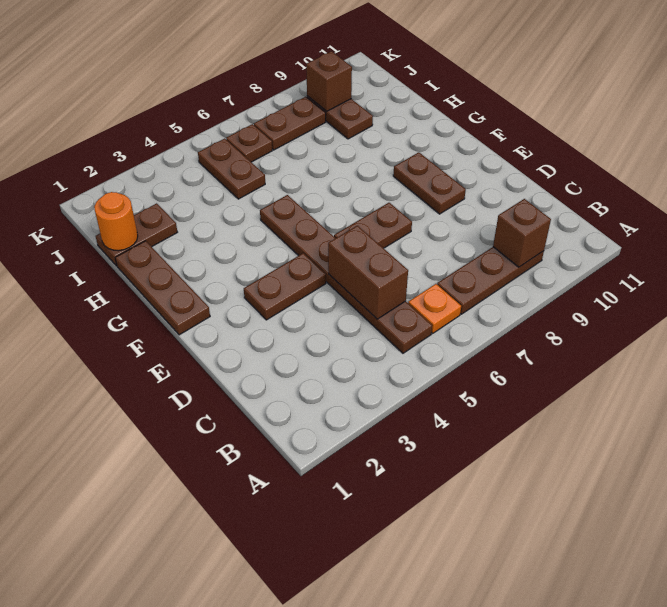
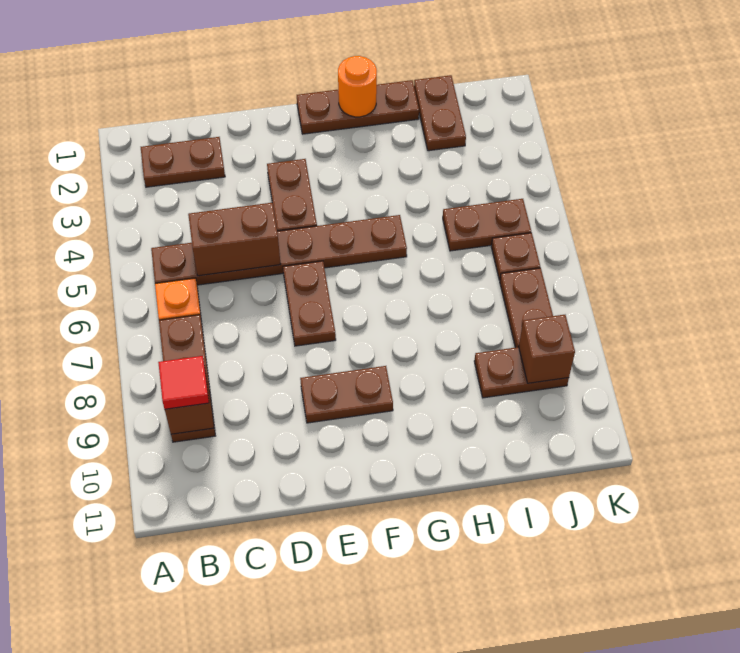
none -> brown plate B2:C2 level 1
none -> red tile B9 level 3
orange round brick I1 level 2 -> orange round brick G1 level 2

